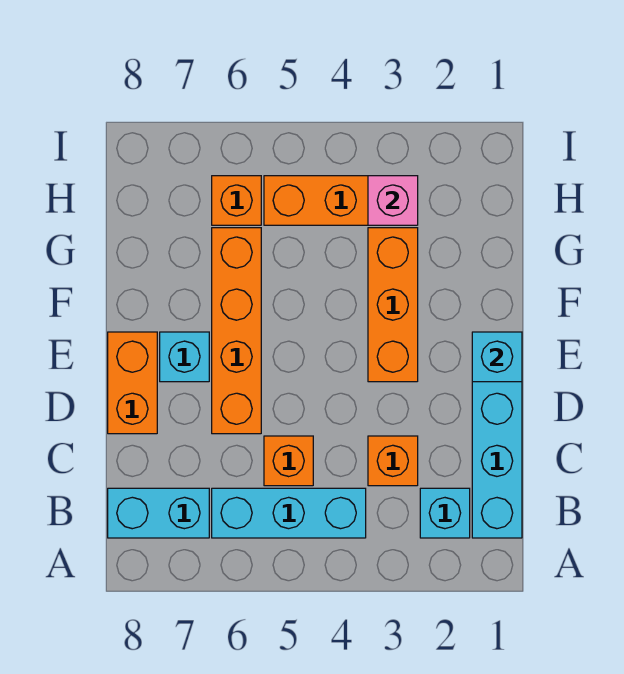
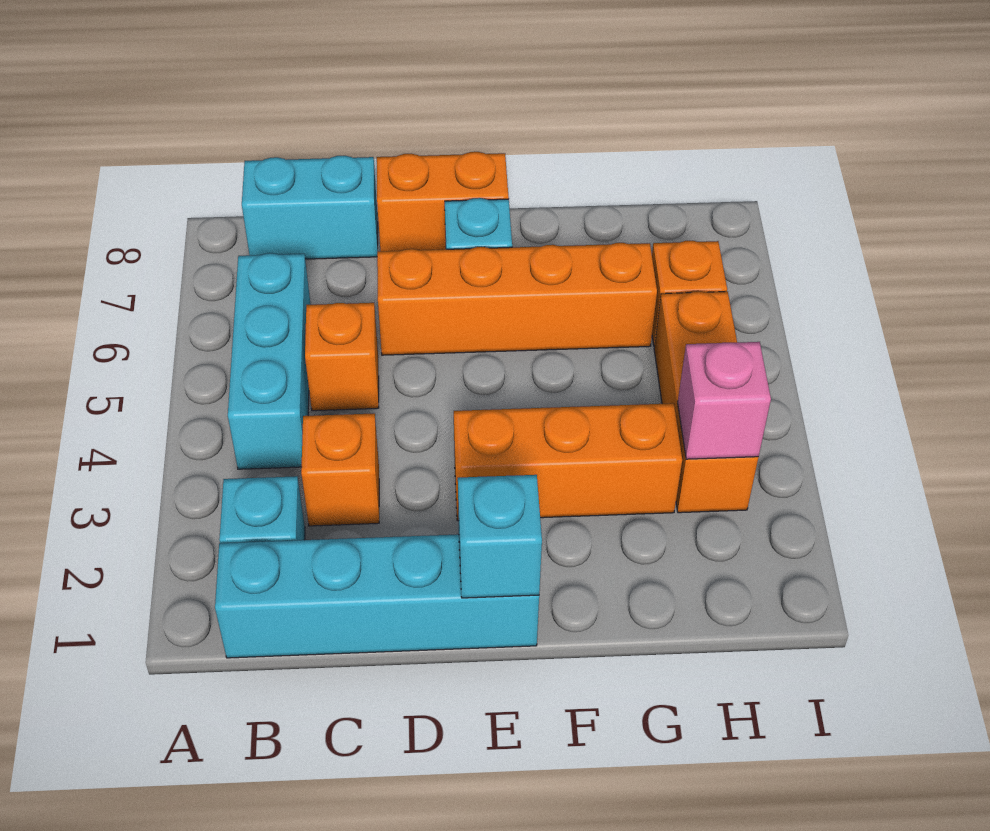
cyan brick B7:B8 level 1 -> cyan brick B8:C8 level 1

